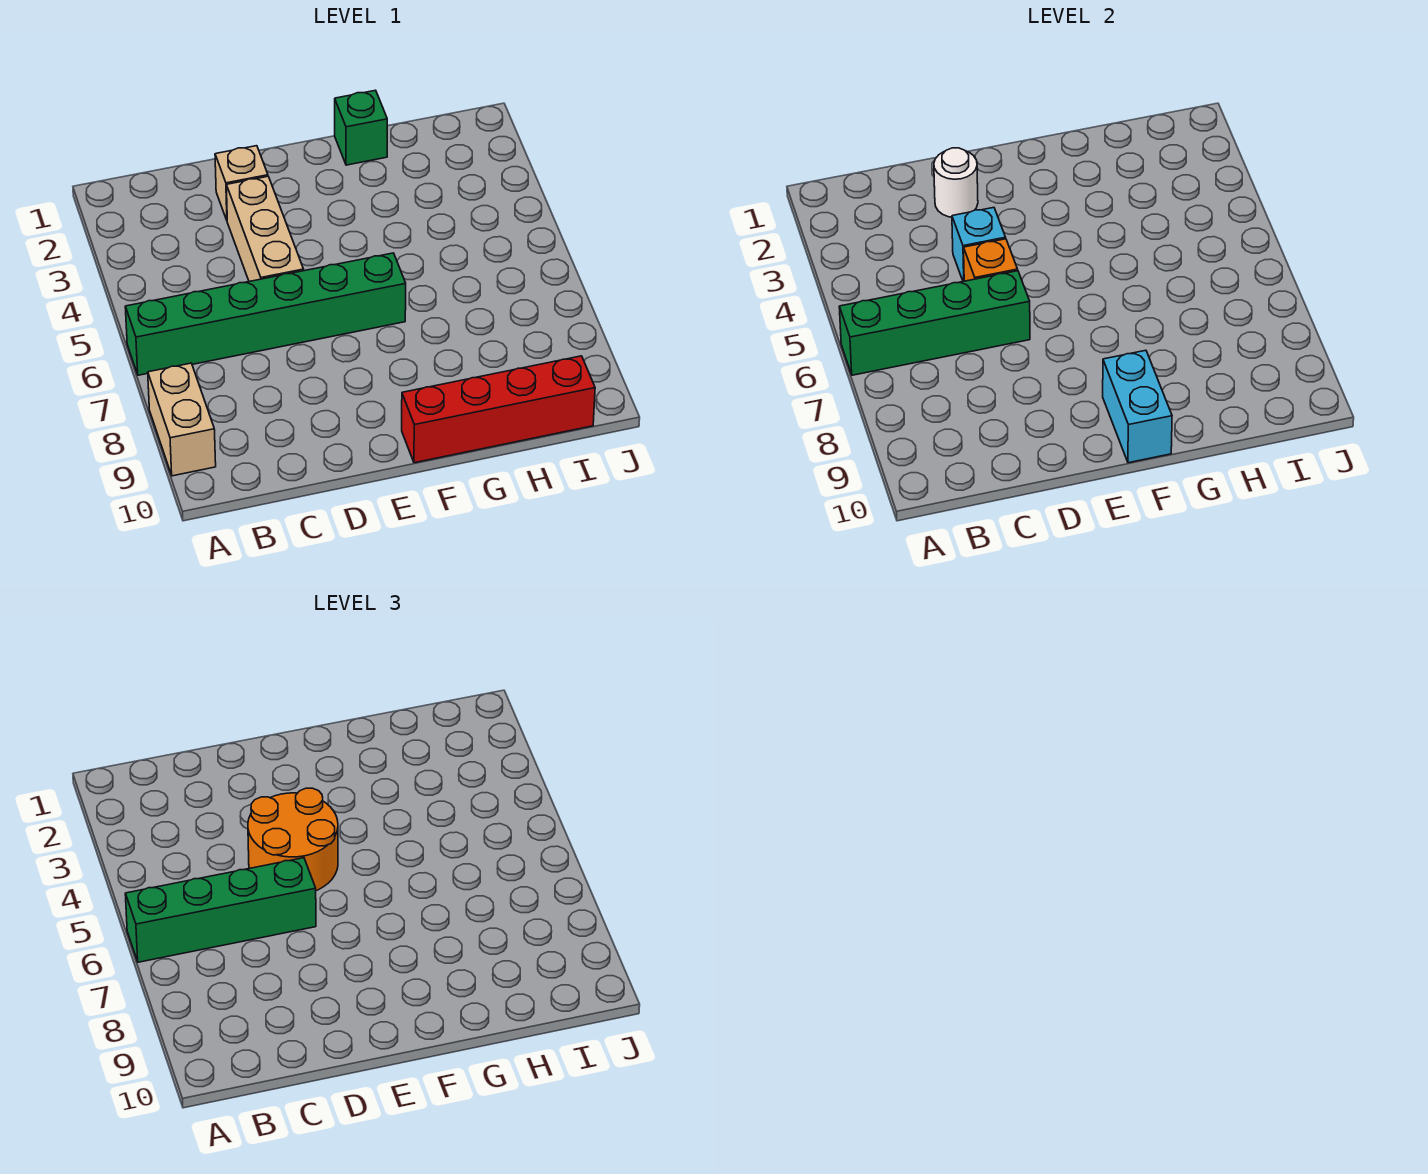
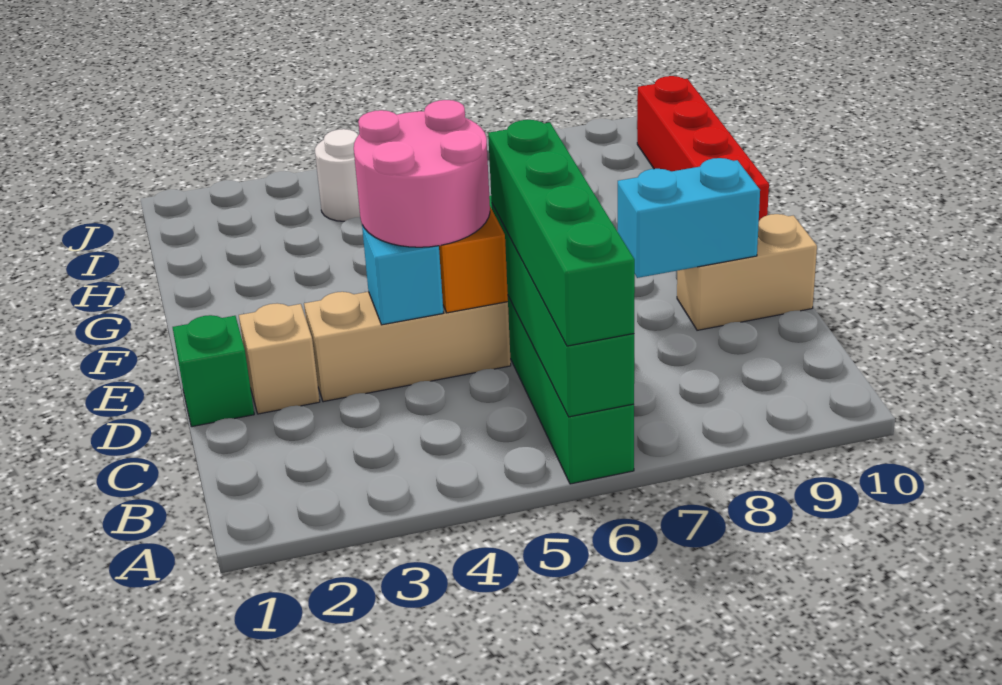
tan brick A8:A9 level 1 -> tan brick D9:D10 level 1
white round brick D2 level 2 -> white round brick I4 level 1
orange round brick D4:E5 level 3 -> pink round brick D4:E5 level 3
cyan brick F9:F10 level 2 -> cyan brick D8:D9 level 2
green brick G1 level 1 -> green brick D1 level 1

